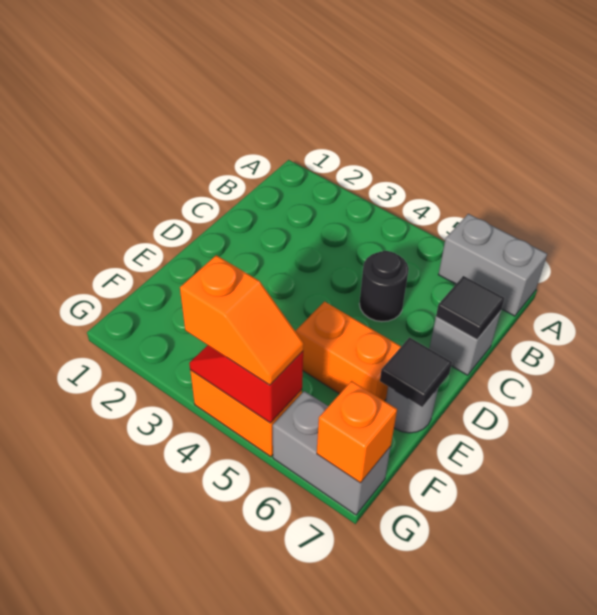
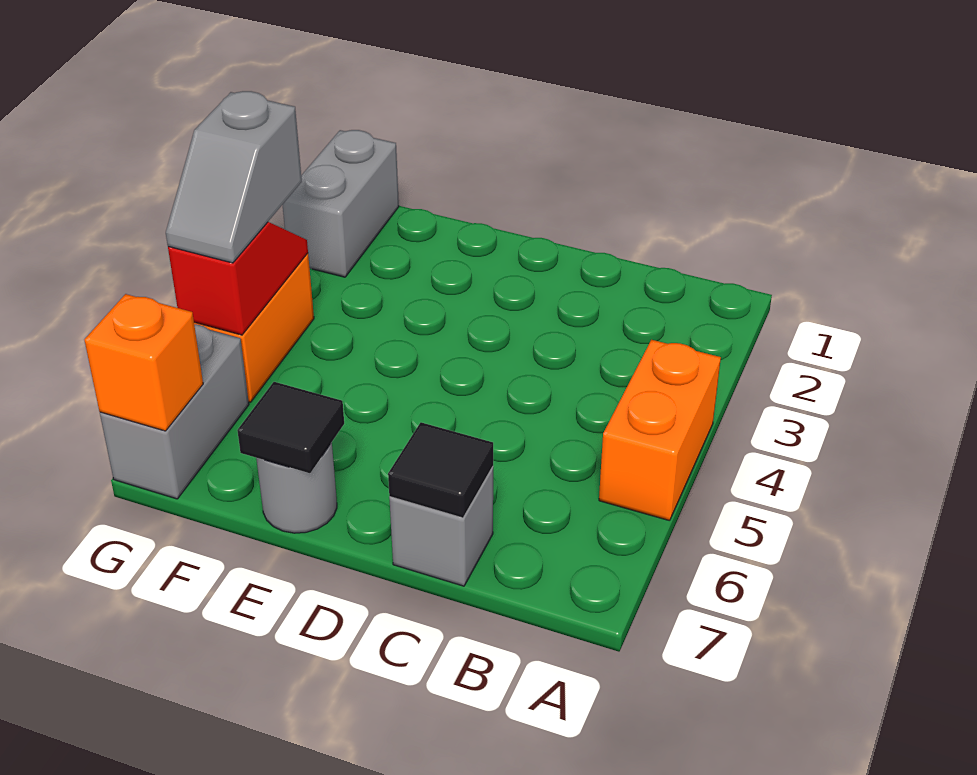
grey brick A6:A7 level 1 -> grey brick G1:G2 level 1
black round brick C5 level 1 -> none
orange brick E5:E6 level 1 -> orange brick A4:A5 level 1
orange slope G4:G5 level 3 top 4 -> grey slope G4:G5 level 3 top 4

